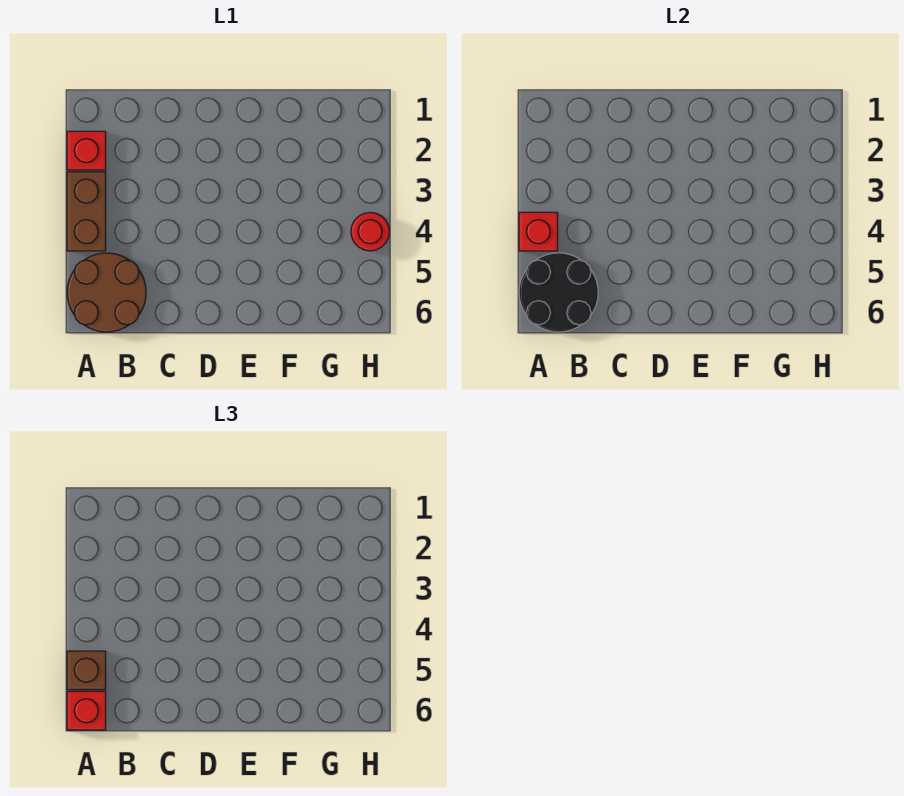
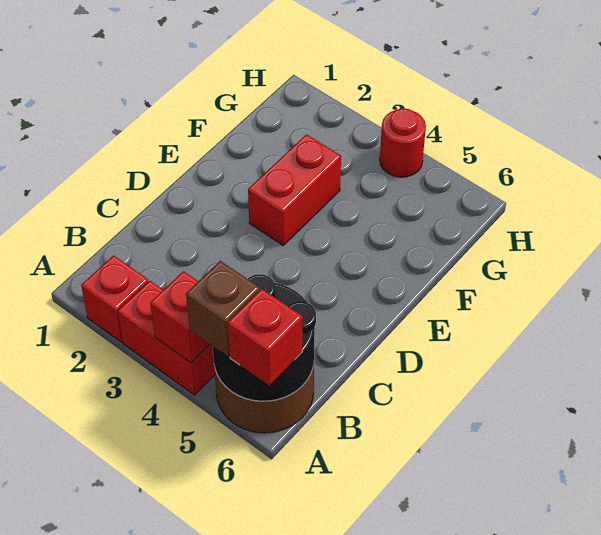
brown brick A3:A4 level 1 -> red brick A3:A4 level 1
none -> red brick E3:F3 level 1

